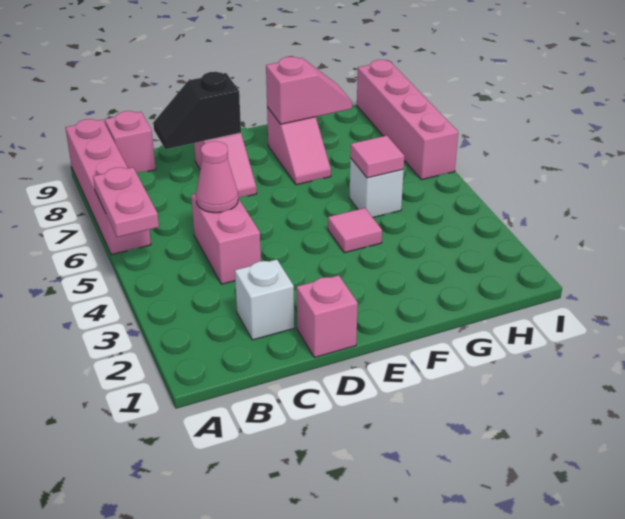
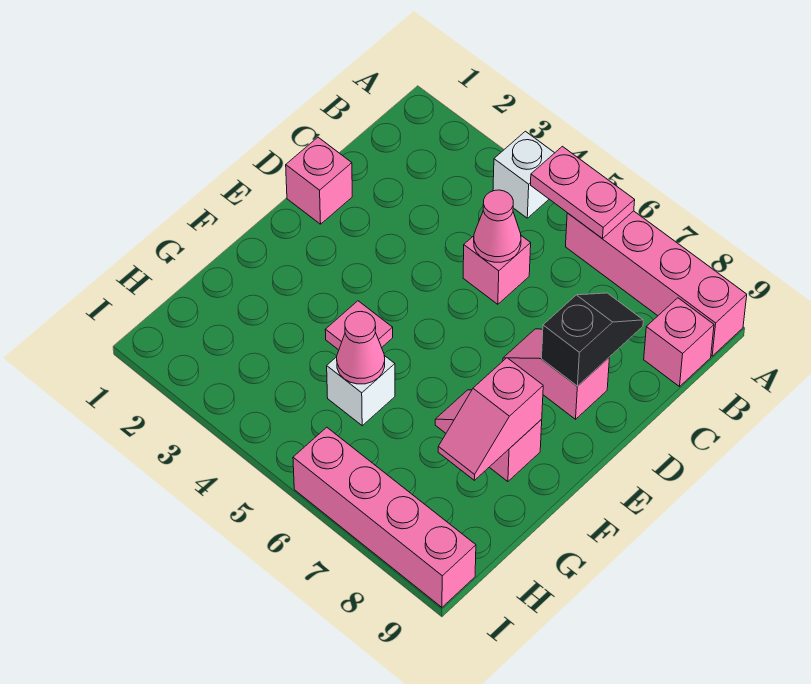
white brick C2 level 1 -> white brick A4 level 1
pink brick C4:C5 level 1 -> pink brick C5 level 1
pink tile G5 level 2 -> pink cone G5 level 2

